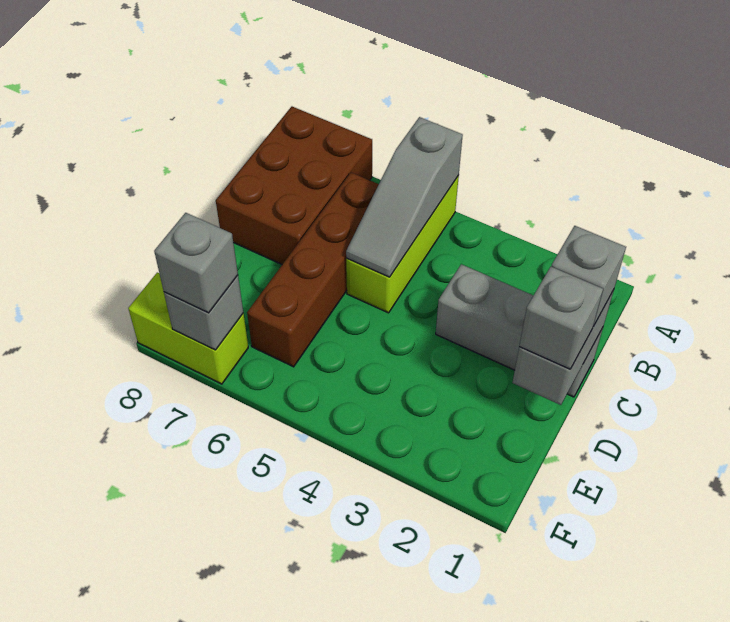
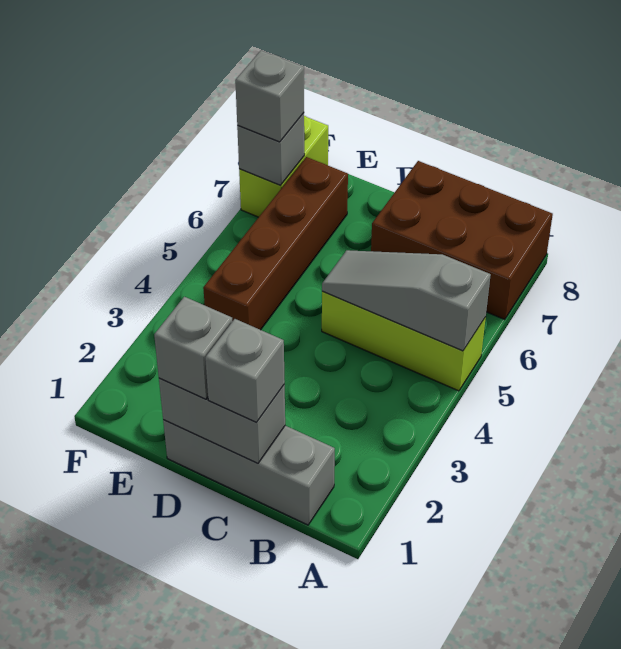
brown brick B6:E6 level 1 -> brown brick E4:E7 level 1
grey brick C1:C3 level 1 -> grey brick B1:D1 level 1

